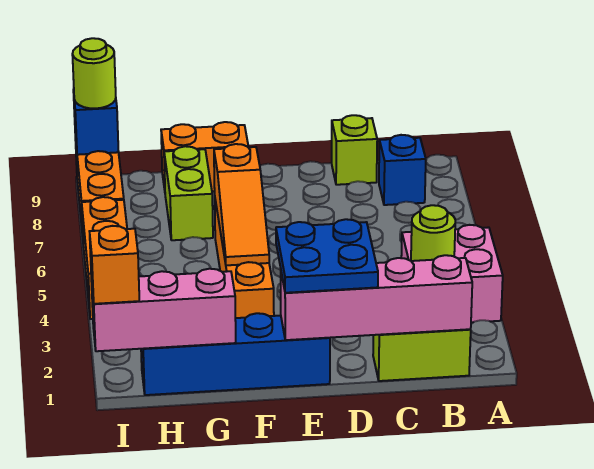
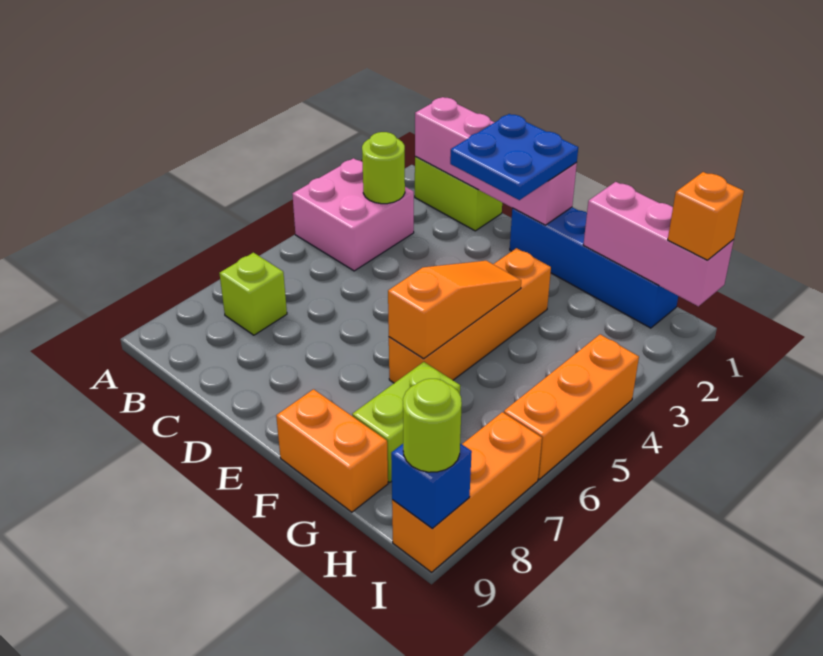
blue brick B8 level 1 -> none
lime brick C9 level 1 -> lime brick B7 level 1

